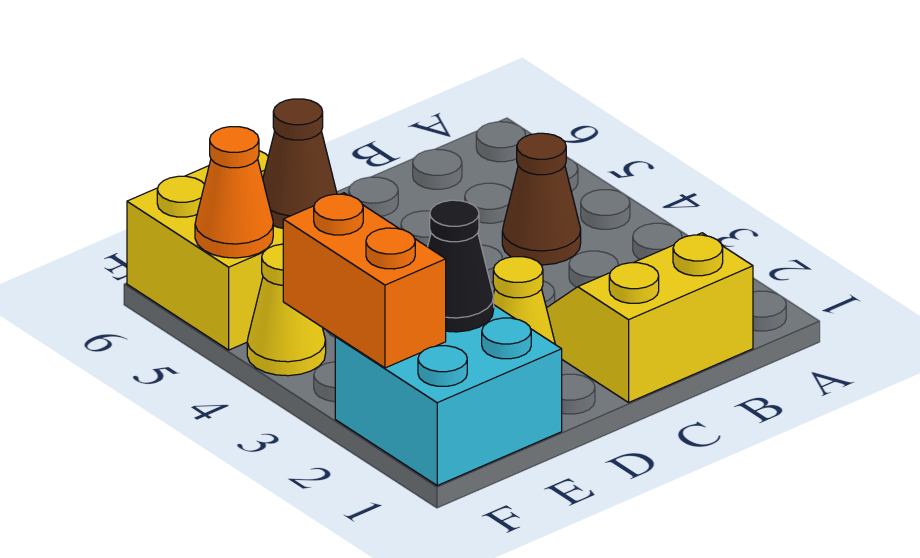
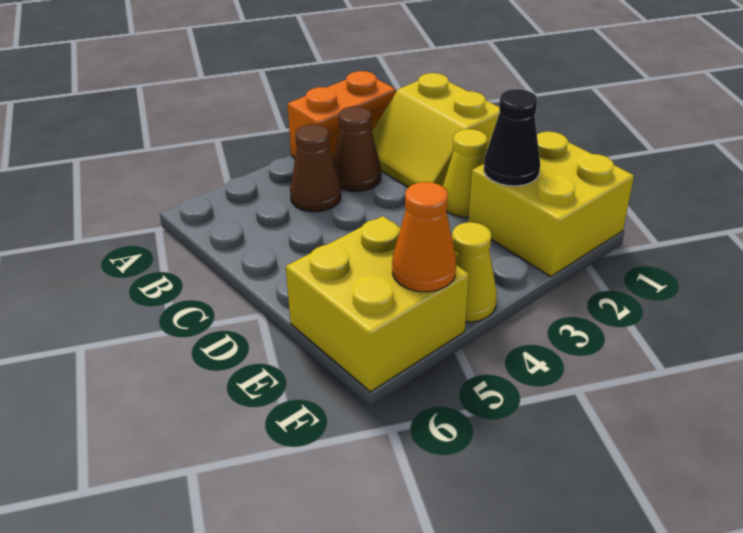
cyan brick E1:F2 level 1 -> yellow brick E1:F2 level 1
brown cone E5 level 2 -> brown cone B3 level 1
orange brick F2:F3 level 2 -> orange brick A2:A3 level 1

